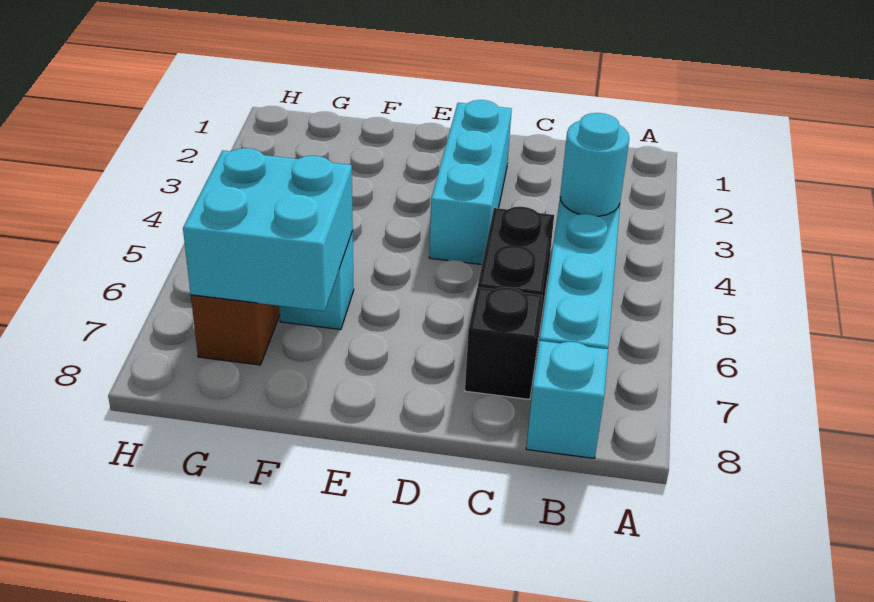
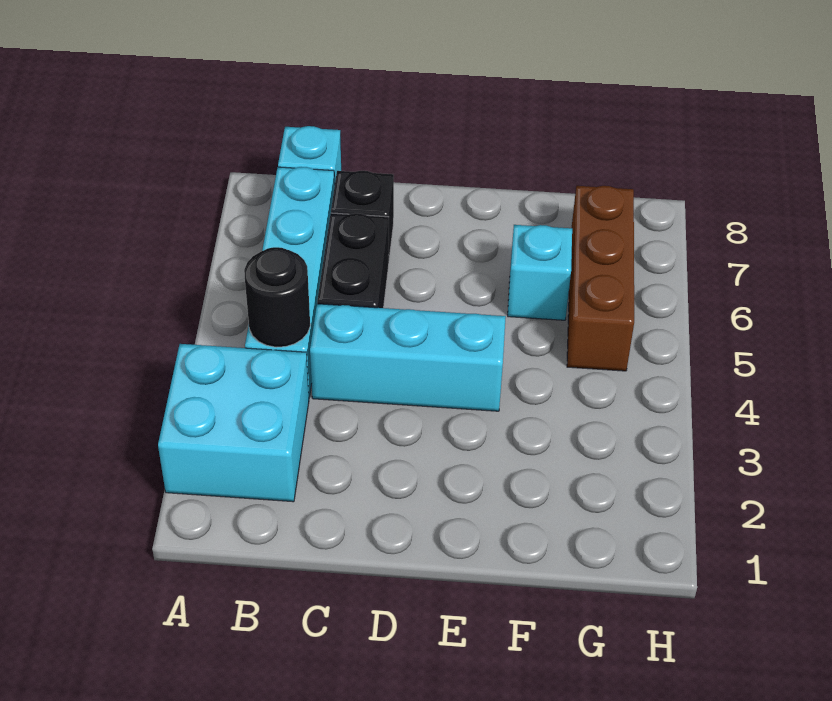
cyan round brick B4 level 2 -> black round brick B4 level 2
cyan brick D2:D4 level 1 -> cyan brick C4:E4 level 1
cyan brick F6:G7 level 2 -> cyan brick A2:B3 level 1

